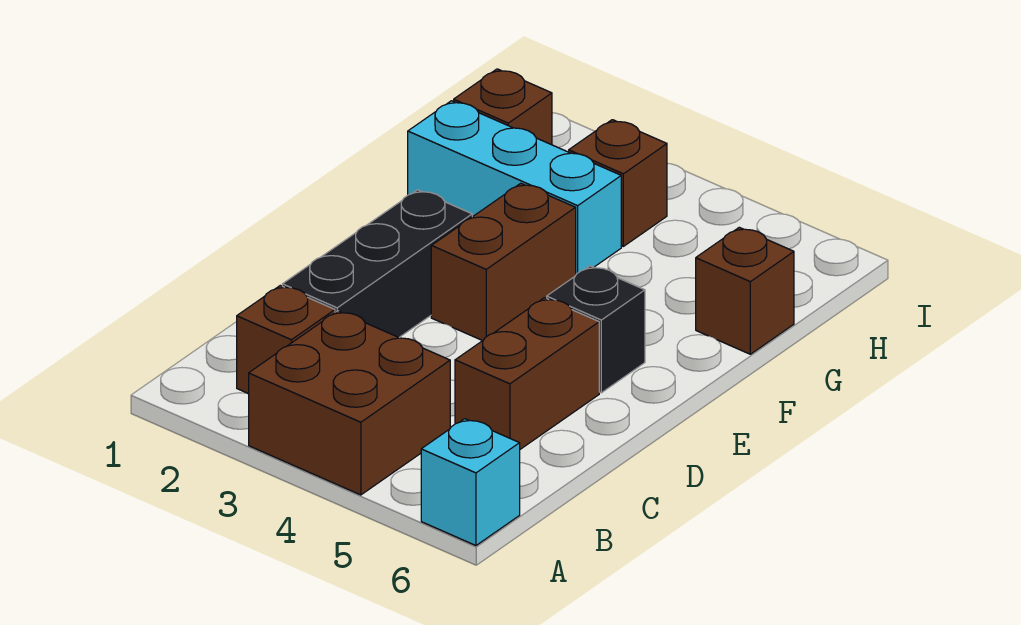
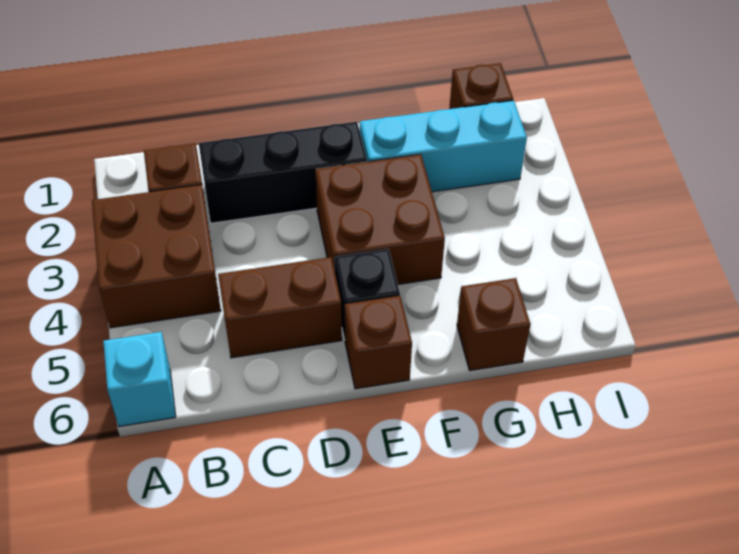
brown brick E3:F3 level 1 -> brown brick E3:F4 level 1
cyan brick G1:G3 level 1 -> cyan brick F2:H2 level 1
brown brick H3 level 1 -> brown brick E6 level 1

